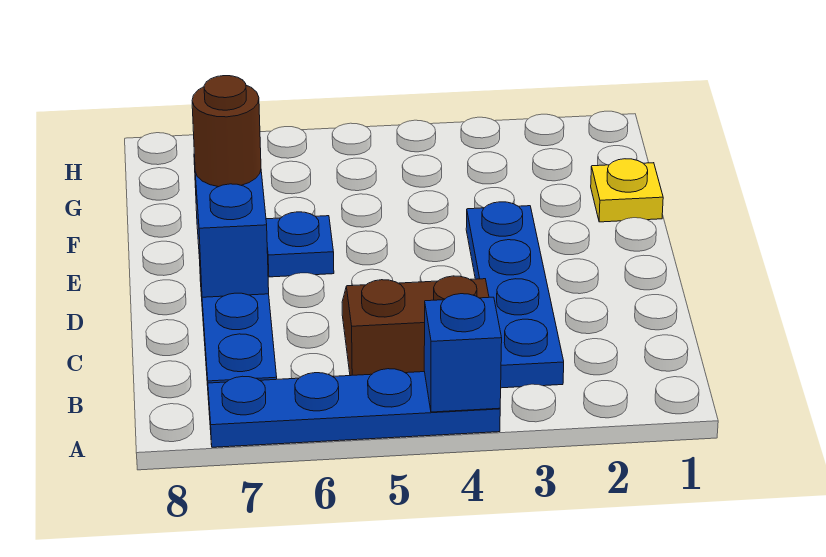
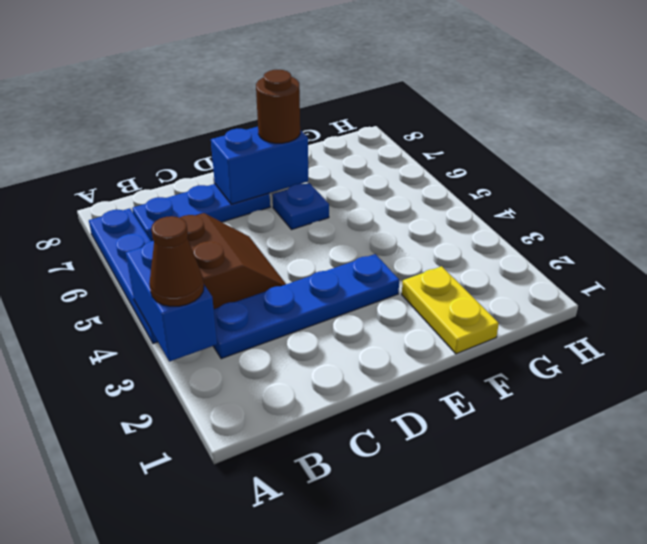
none -> brown cone A3 level 3
blue brick A4 level 2 -> blue brick A3:A4 level 2
yellow plate F1 level 1 -> yellow plate F1:F2 level 1

